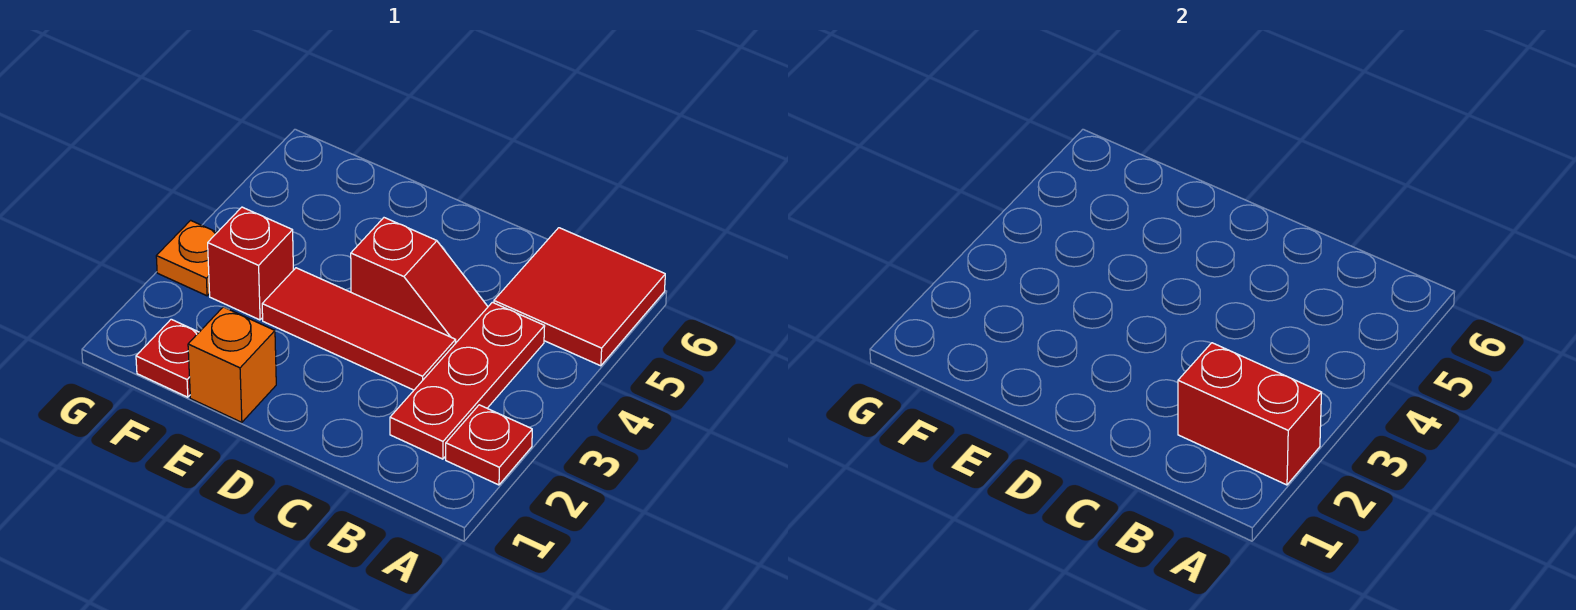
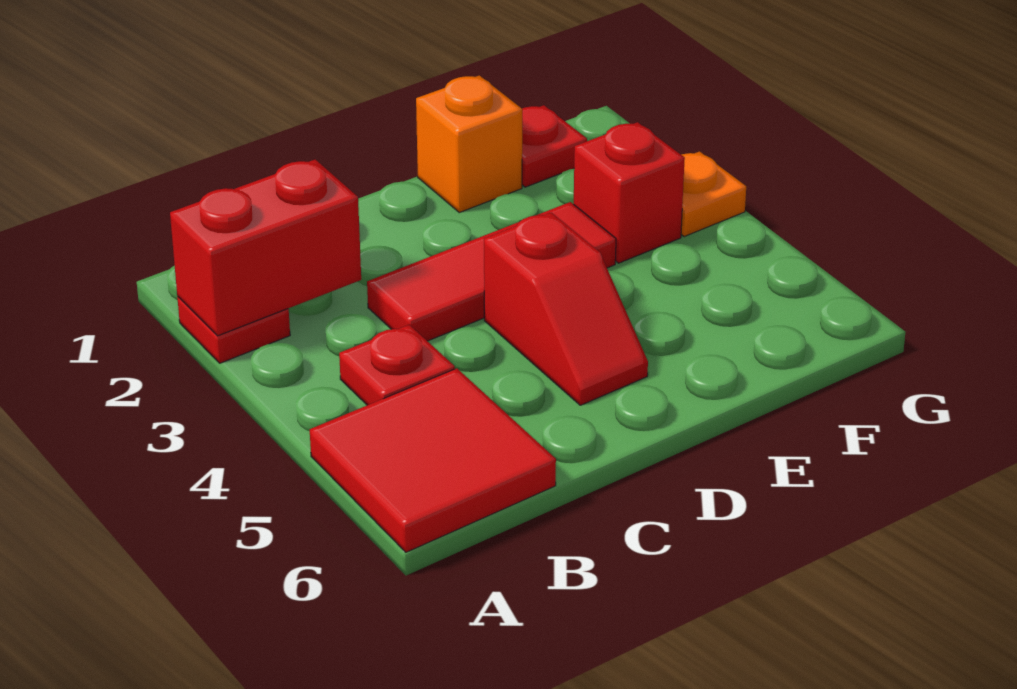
red plate B2:B4 level 1 -> red plate B4 level 1
red slope C4:D4 level 1 top D -> red slope D4:D5 level 1 top 4

